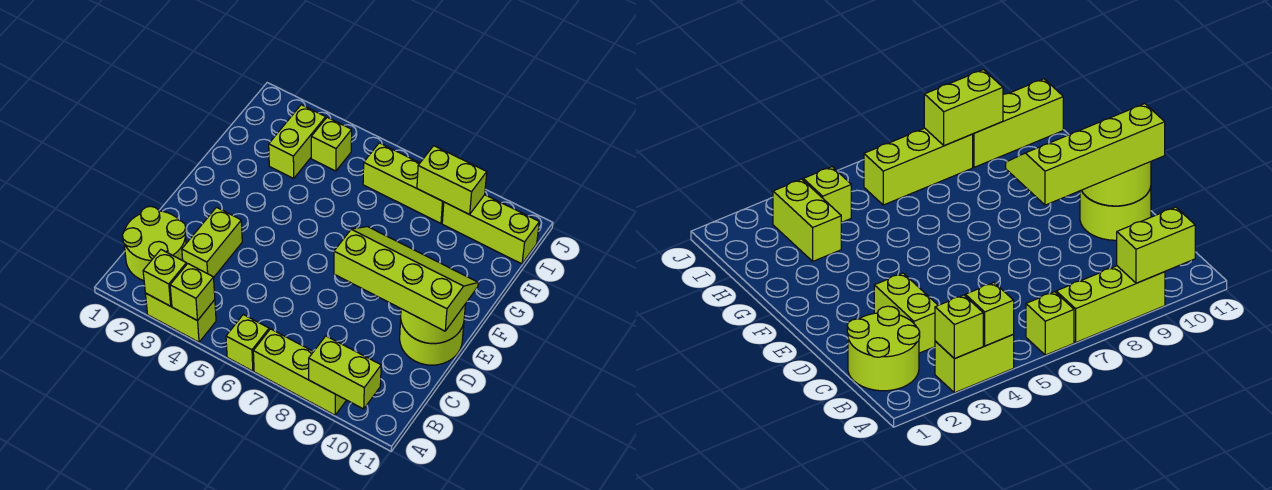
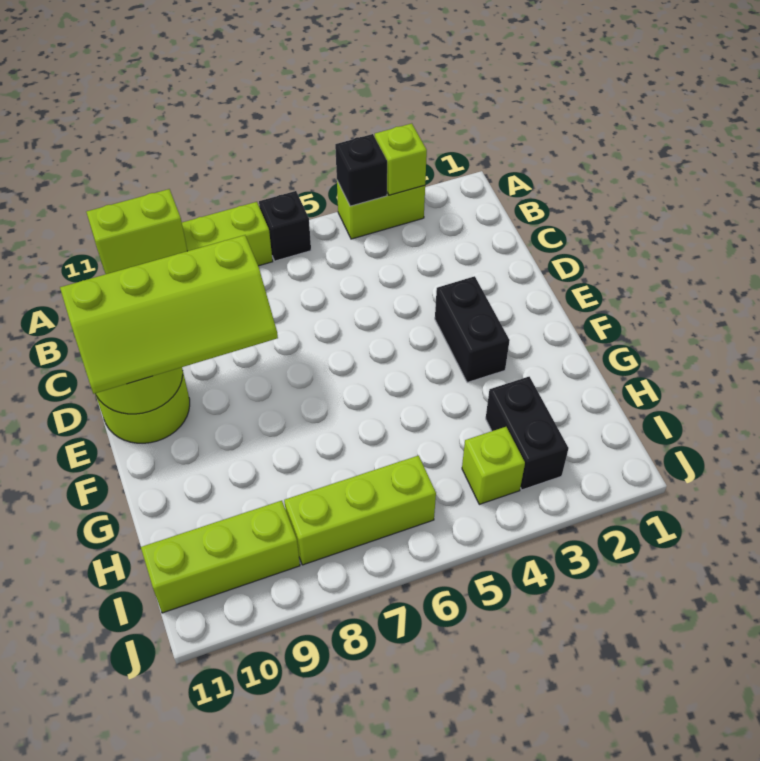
lime brick A4 level 2 -> black brick A4 level 2
lime brick A6 level 1 -> black brick A6 level 1
lime round brick B1:C2 level 1 -> none
lime brick C3:D3 level 1 -> none
none -> black brick E3:F3 level 1
lime brick H3:I3 level 1 -> black brick H3:I3 level 1
lime brick I8:I9 level 2 -> none

